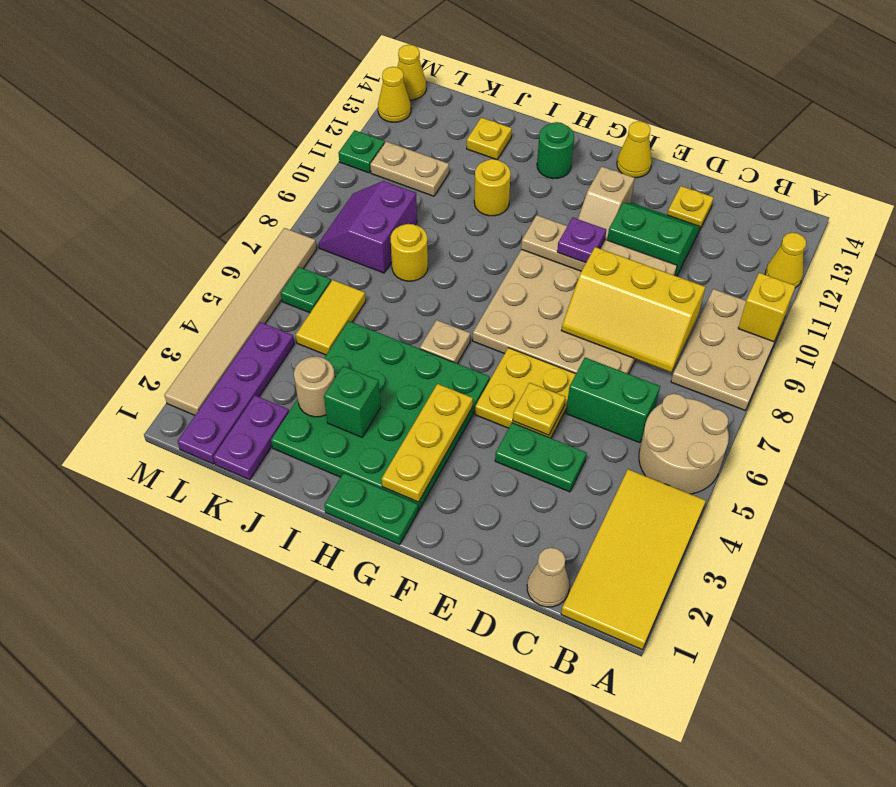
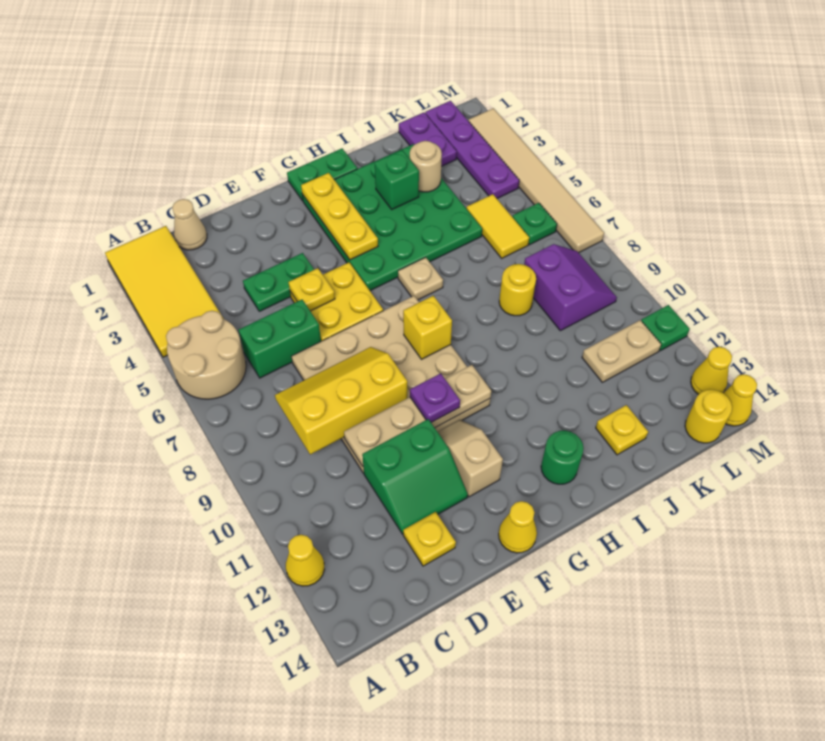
tan plate A8:B10 level 1 -> none
yellow brick A10 level 2 -> yellow brick G8 level 2
yellow round brick I11 level 1 -> yellow round brick L14 level 1

